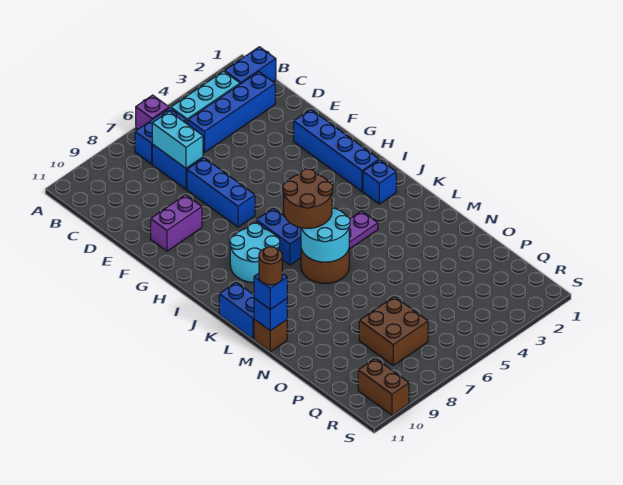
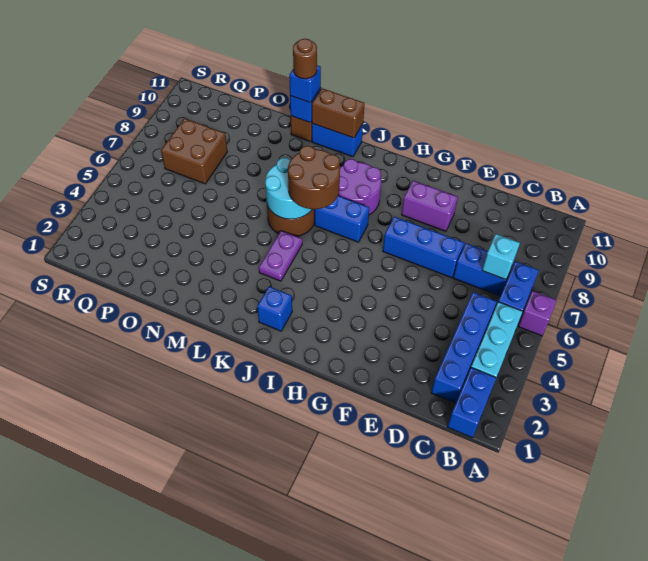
cyan brick C7:D7 level 2 -> cyan brick C7 level 2
blue brick F2:I2 level 1 -> none
purple brick F9:F10 level 1 -> purple brick F9:G9 level 1
cyan round brick I8:J9 level 1 -> purple round brick I8:J9 level 1
brown brick R10:S10 level 1 -> brown brick K11:L11 level 2

